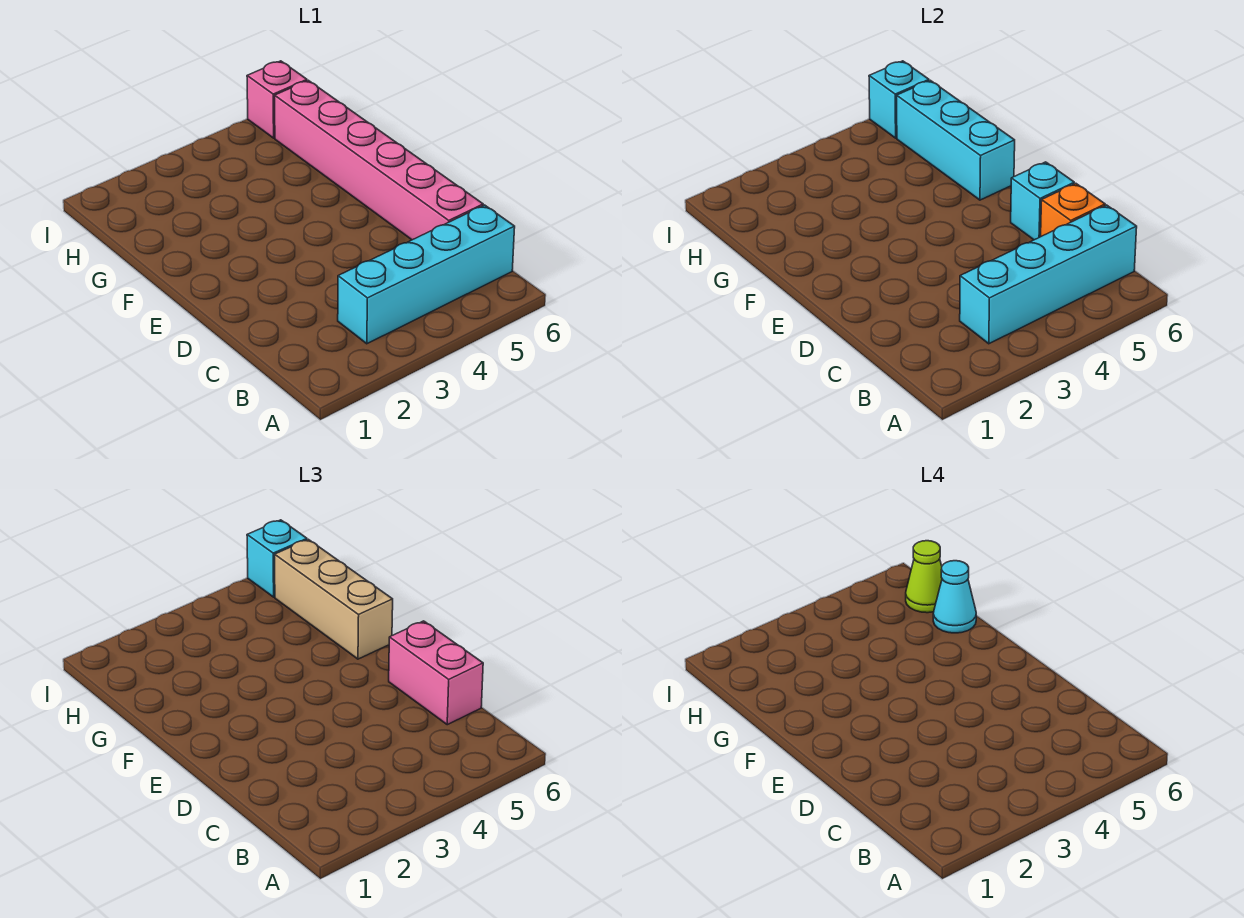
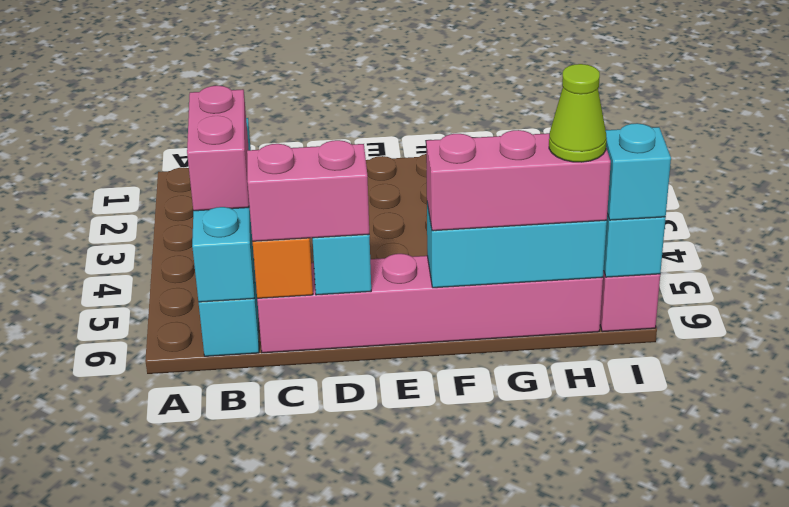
none -> pink brick B4:B5 level 3
tan brick F6:H6 level 3 -> pink brick F6:H6 level 3
cyan cone G6 level 4 -> none

